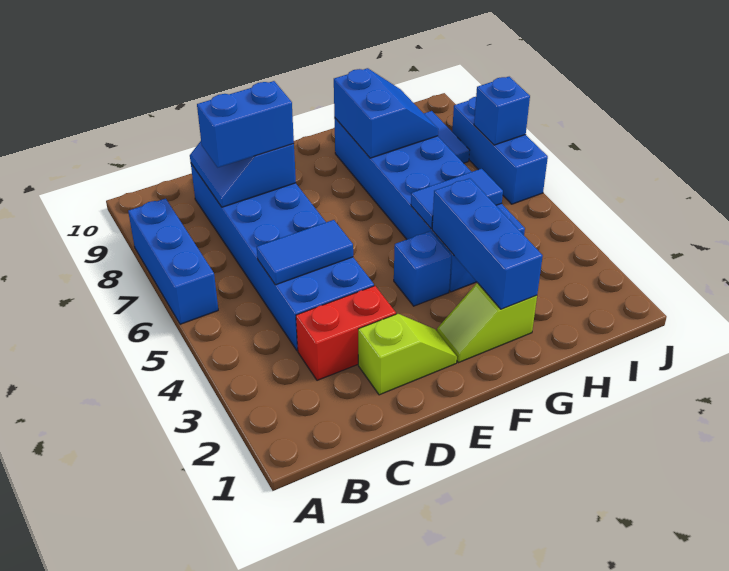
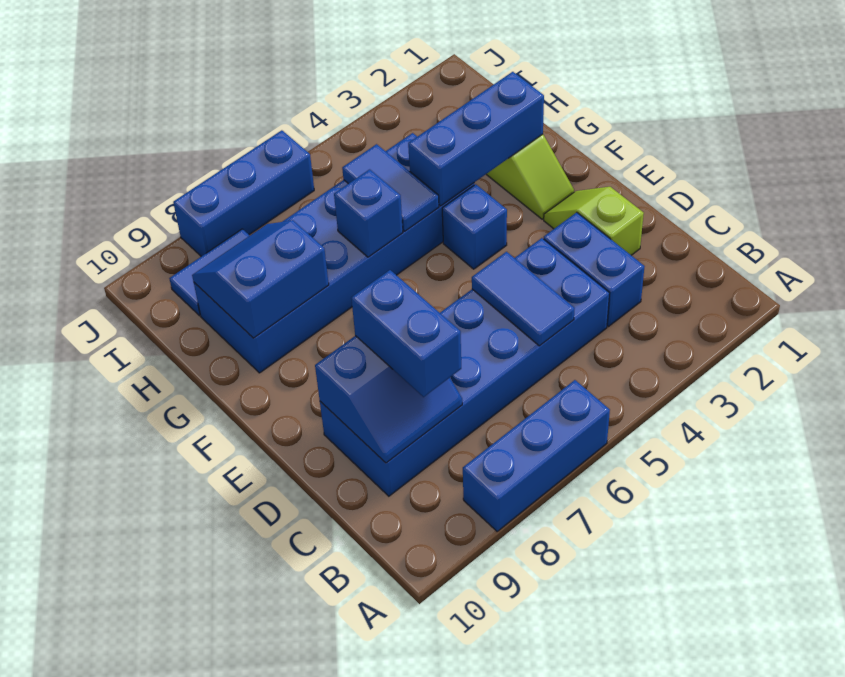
red brick C3:D3 level 1 -> blue brick C3:D3 level 1
blue brick J7 level 2 -> blue brick G6 level 2

